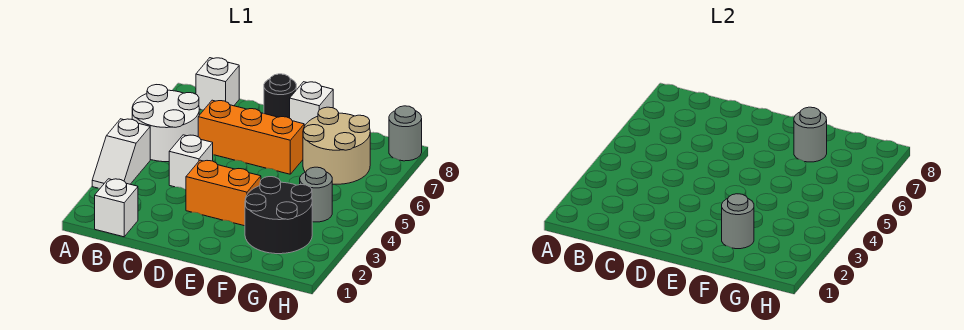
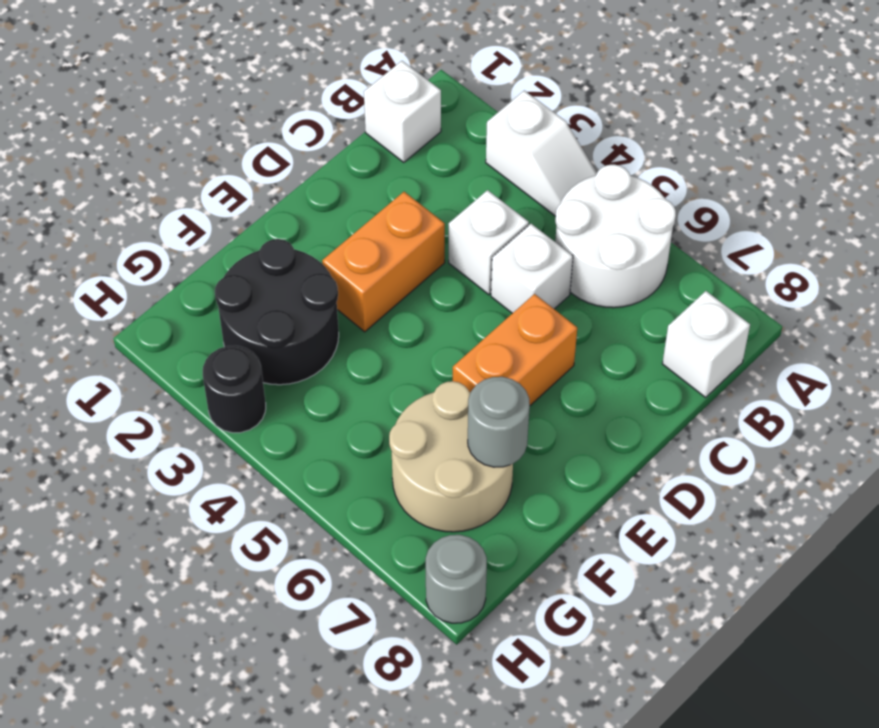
white slope A3:A4 level 1 top 4 -> white slope A3:A4 level 1 top 3
orange brick C6:E6 level 1 -> orange brick D6:E6 level 1
black round brick D8 level 1 -> black round brick H3 level 1
white brick E8 level 1 -> white brick C5 level 1
grey round brick F2 level 2 -> none
grey round brick G4 level 1 -> none

